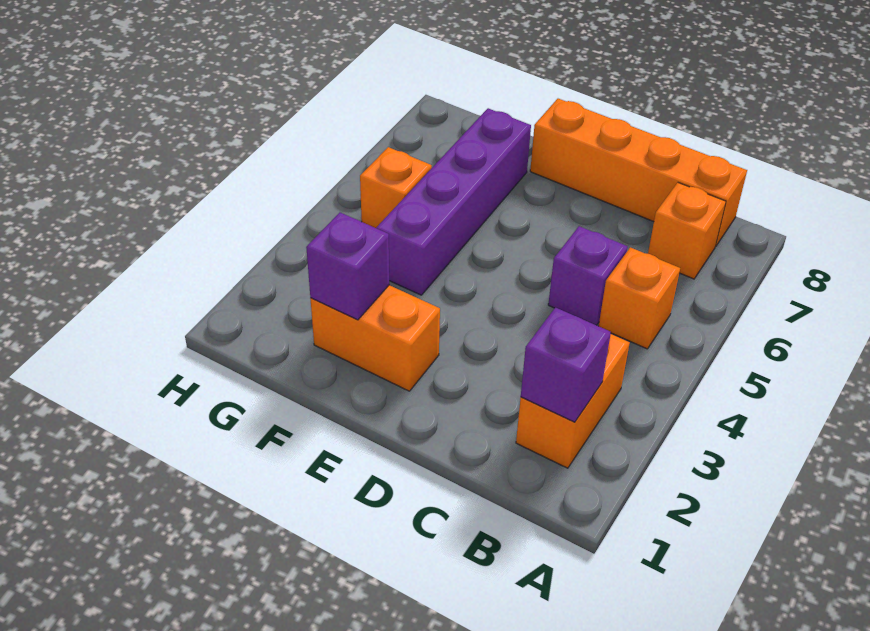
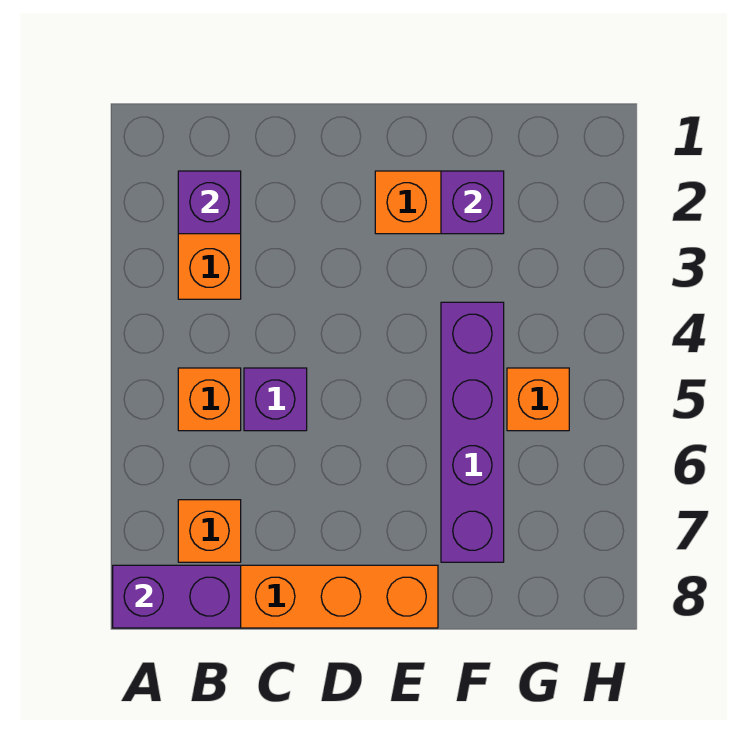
none -> purple brick A8:B8 level 2

